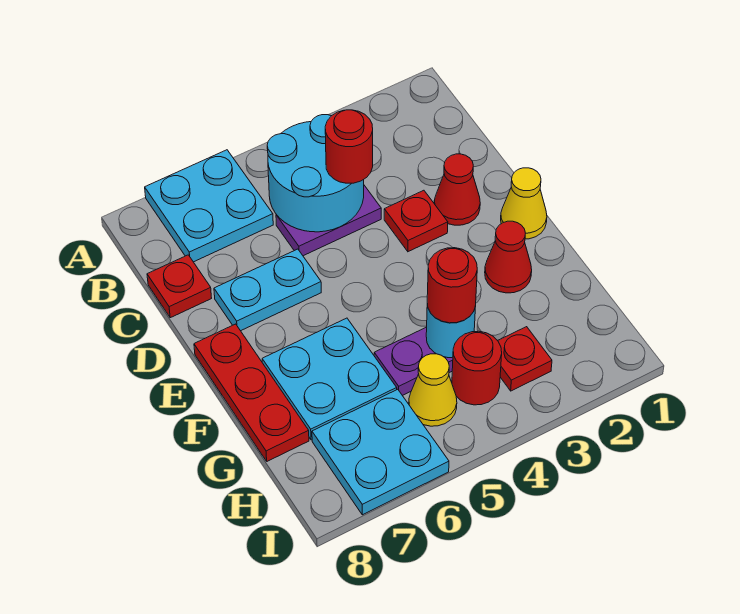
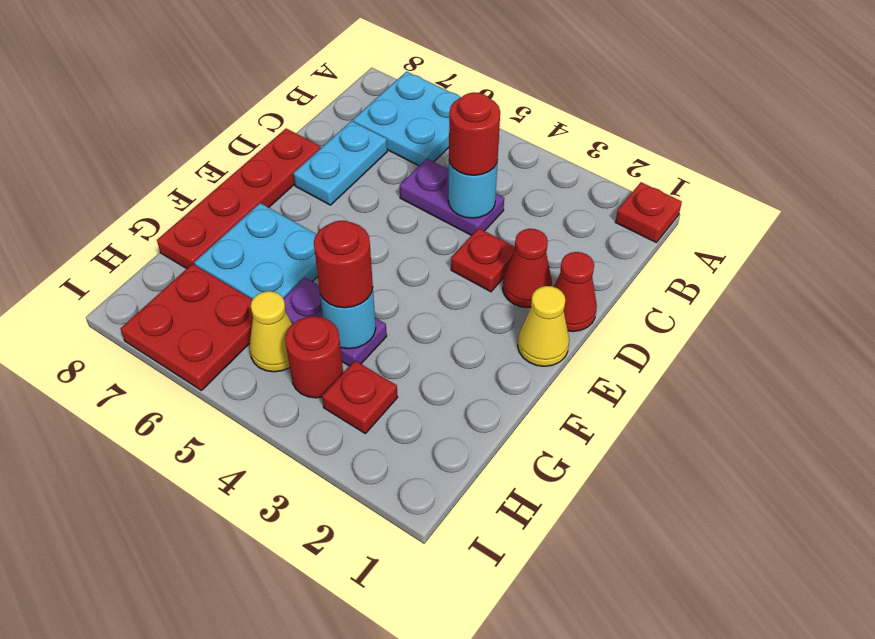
cyan round brick B4:C5 level 2 -> cyan round brick C4 level 2
red plate C8 level 1 -> red plate A1 level 1
cyan plate D6:D7 level 1 -> cyan plate C7:D7 level 1
red plate E8:G8 level 1 -> red plate D8:G8 level 1
red cone F2 level 1 -> red cone D1 level 1
cyan plate H6:I7 level 1 -> red plate H6:I7 level 1

